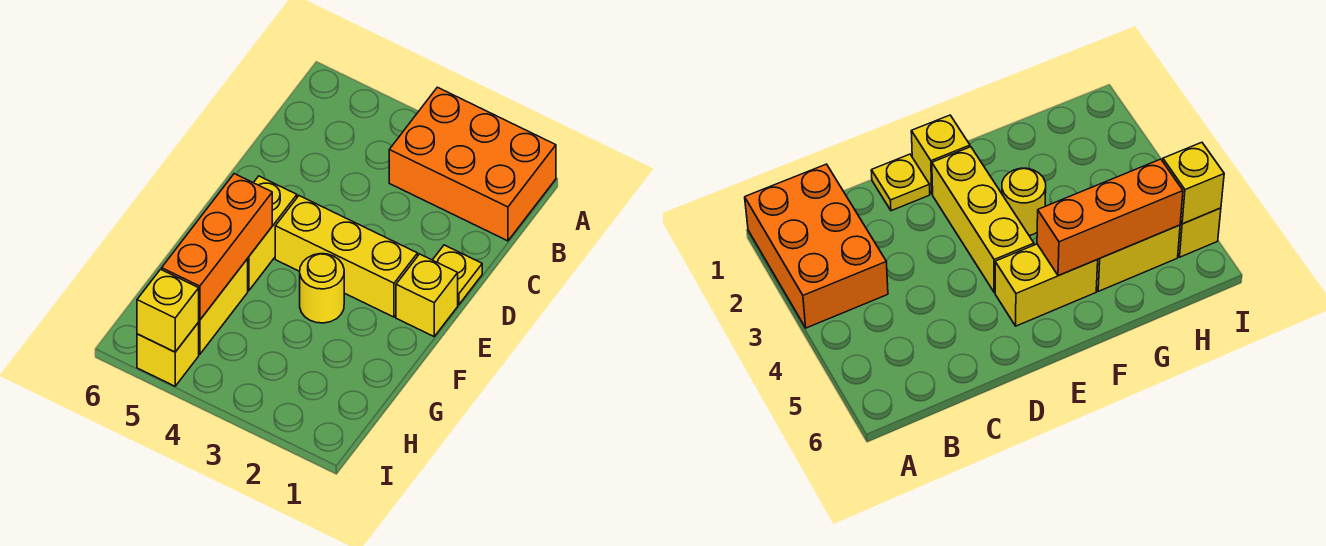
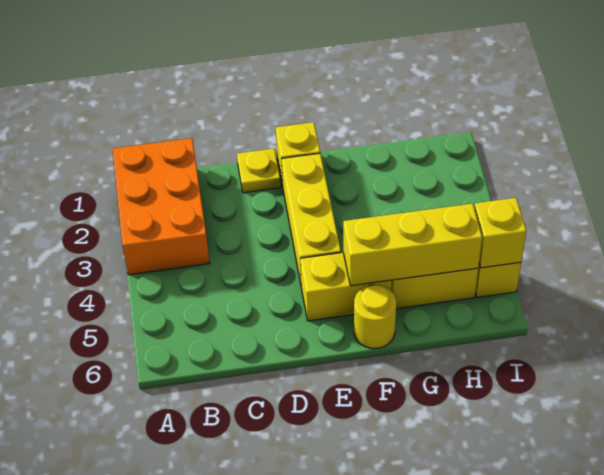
yellow round brick F3 level 1 -> yellow round brick F6 level 1
orange brick F5:H5 level 2 -> yellow brick F5:H5 level 2

